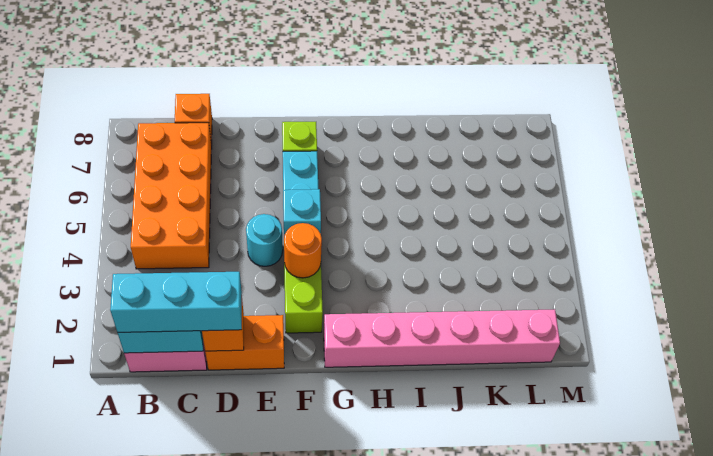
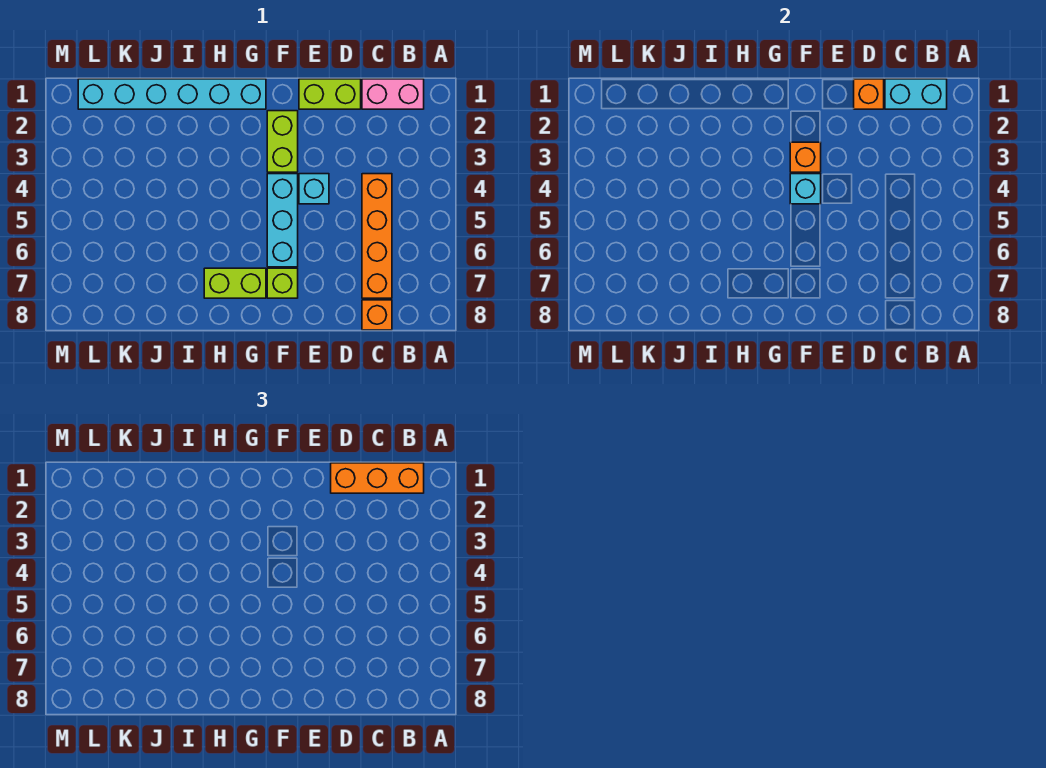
cyan brick B1:D1 level 3 -> orange brick B1:D1 level 3
orange brick B4:C7 level 1 -> orange brick C4:C7 level 1
orange brick D1:E1 level 1 -> lime brick D1:E1 level 1
cyan round brick E4 level 1 -> cyan brick E4 level 1
orange round brick F3 level 2 -> orange brick F3 level 2
pink brick G1:L1 level 1 -> cyan brick G1:L1 level 1
none -> lime brick G7:H7 level 1

